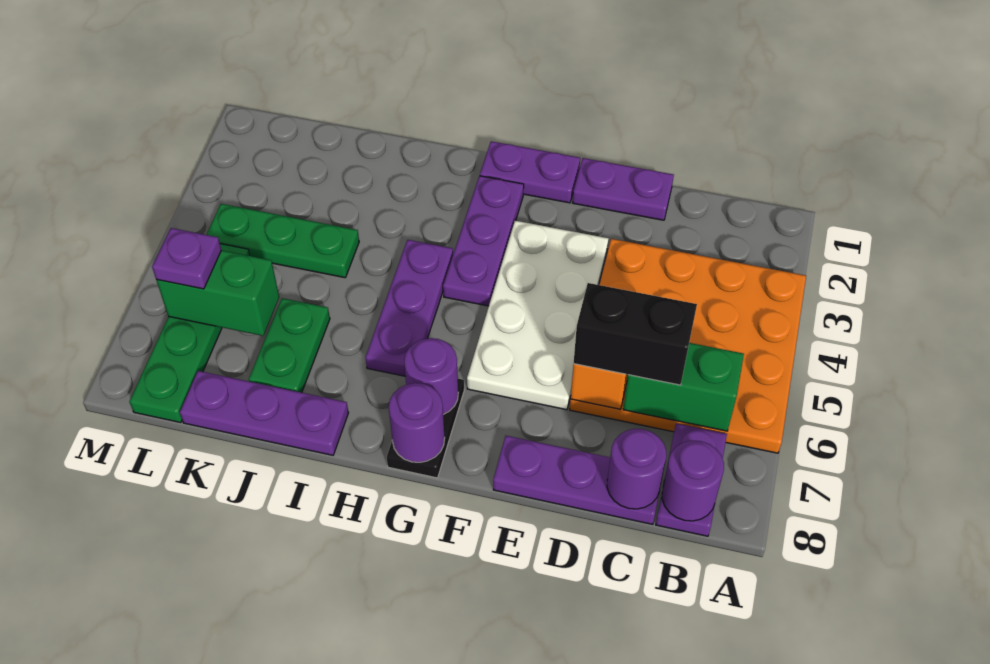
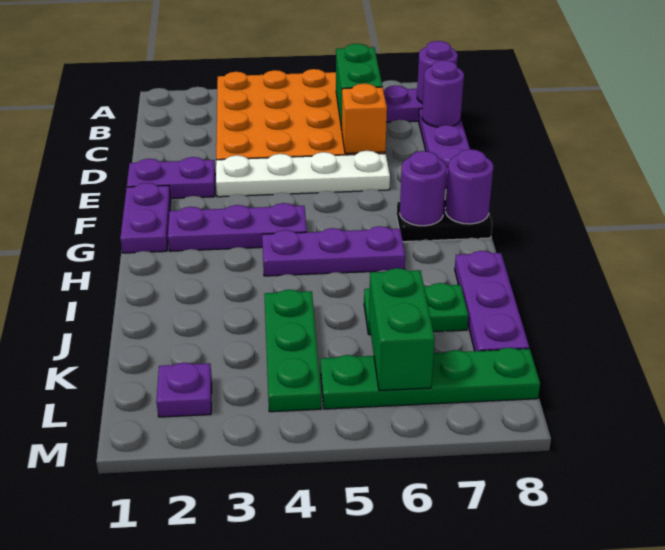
black brick C6:D6 level 3 -> none
purple plate D1:E1 level 1 -> purple plate E1:E2 level 1
white plate E3:F6 level 1 -> white plate E3:E6 level 1
purple plate L6 level 3 -> purple plate L2 level 1

